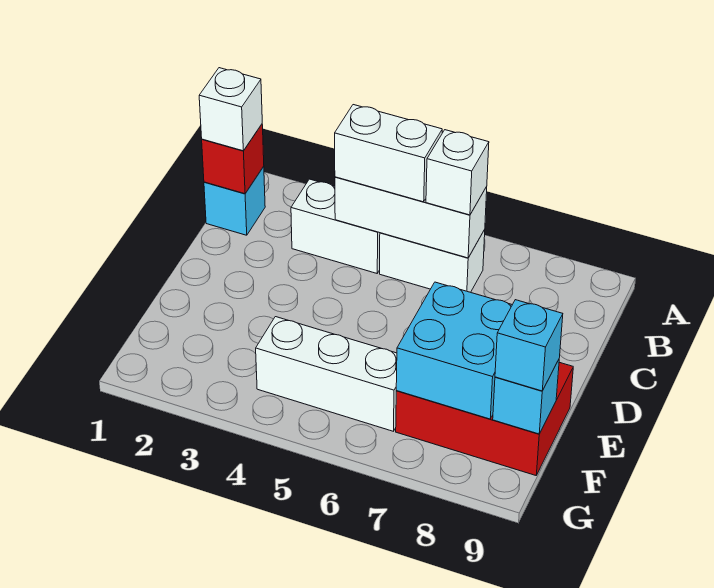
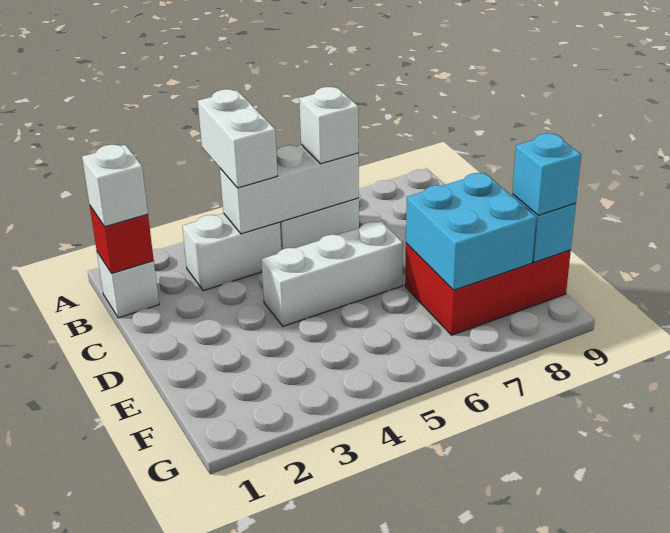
cyan brick B1 level 1 -> white brick B1 level 1
white brick B4:B5 level 3 -> white brick A4:B4 level 3
white brick F4:F6 level 1 -> white brick D4:D6 level 1

